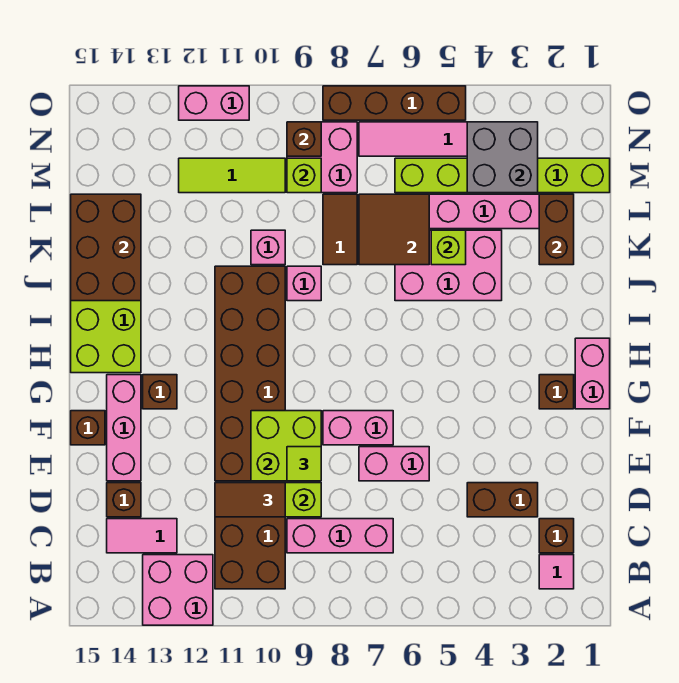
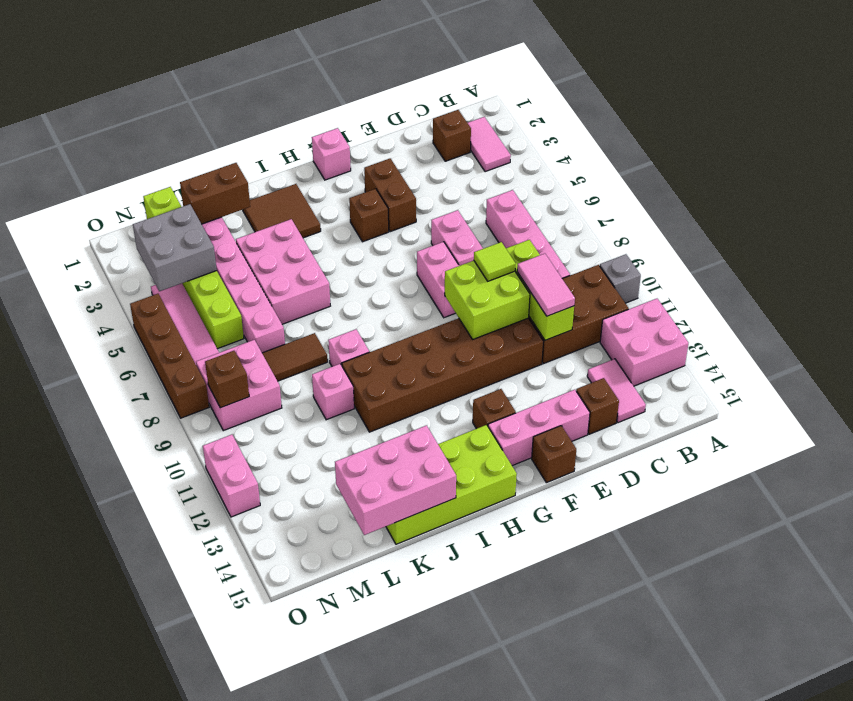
none -> grey brick A10 level 1
pink tile B2 level 1 -> pink tile B2:B3 level 1
pink brick C7:C9 level 1 -> pink brick C6:C9 level 1
brown brick D3:D4 level 1 -> brown brick F3:F4 level 1
brown tile D10:D11 level 3 -> pink tile D10:D11 level 3
pink brick G1:H1 level 1 -> pink brick G1 level 1
brown brick G2 level 1 -> brown brick G4 level 1
brown brick J14:L15 level 2 -> pink brick J14:L15 level 2
lime brick K5 level 2 -> none
brown tile K6:L7 level 2 -> brown tile I2:J3 level 1
lime brick M9 level 2 -> none
lime tile M10:M12 level 1 -> none

